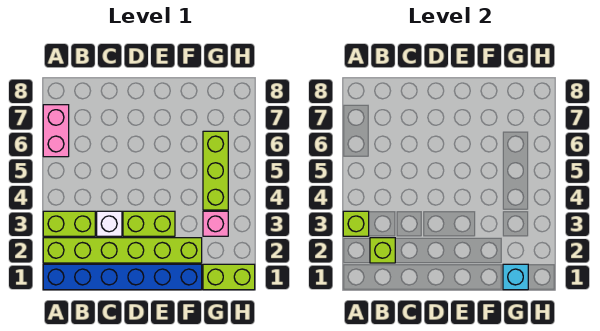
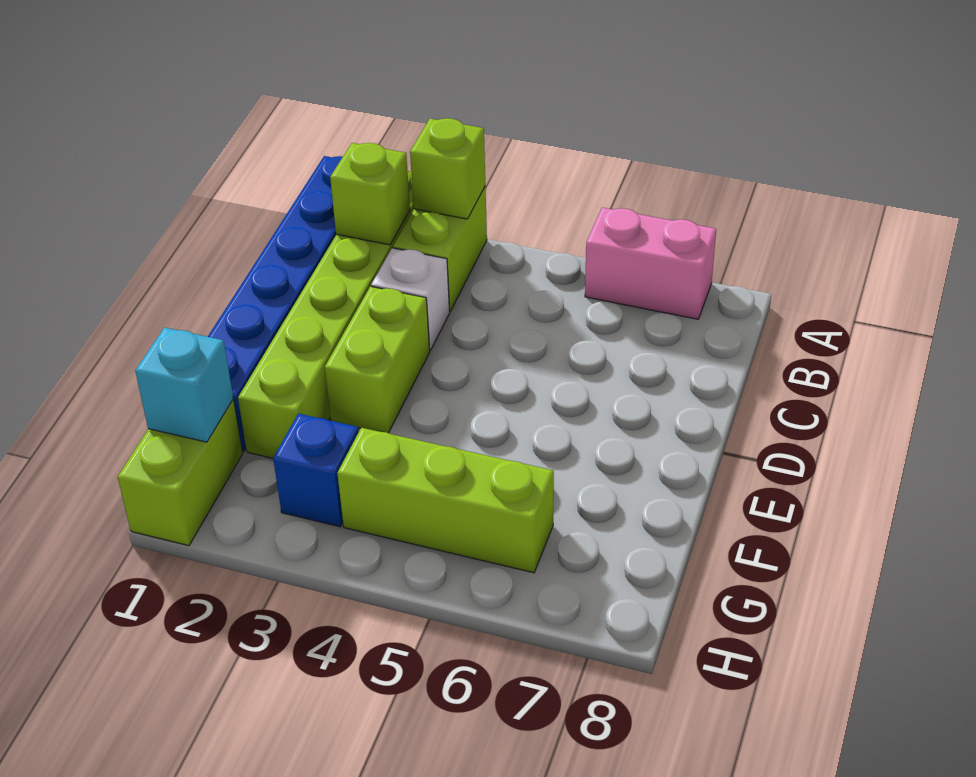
pink brick G3 level 1 -> blue brick G3 level 1

